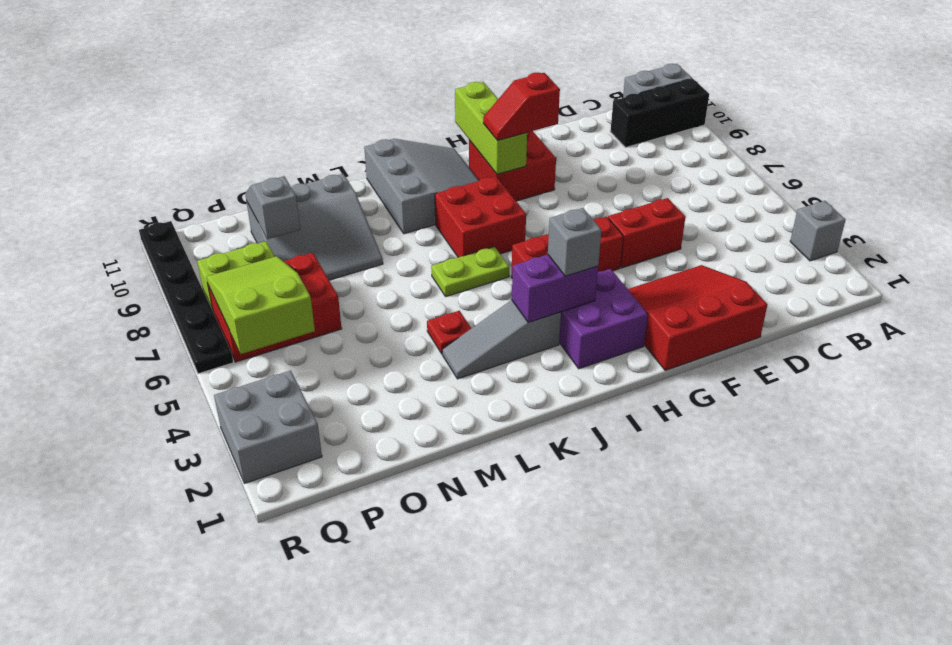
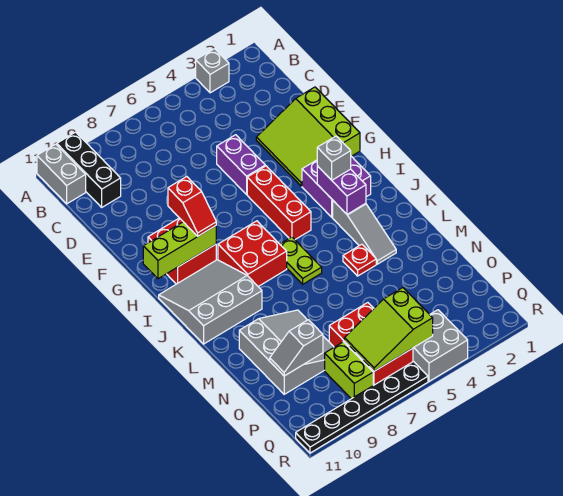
red slope E1:G3 level 1 top 1 -> lime slope E1:G3 level 1 top 1
red brick E5:F5 level 1 -> purple brick E5:F5 level 1
grey brick Q2:R3 level 1 -> grey brick Q4:R5 level 1

